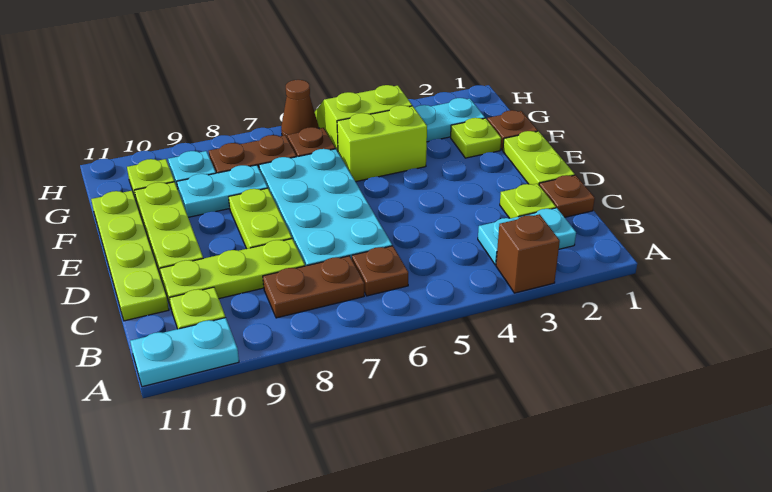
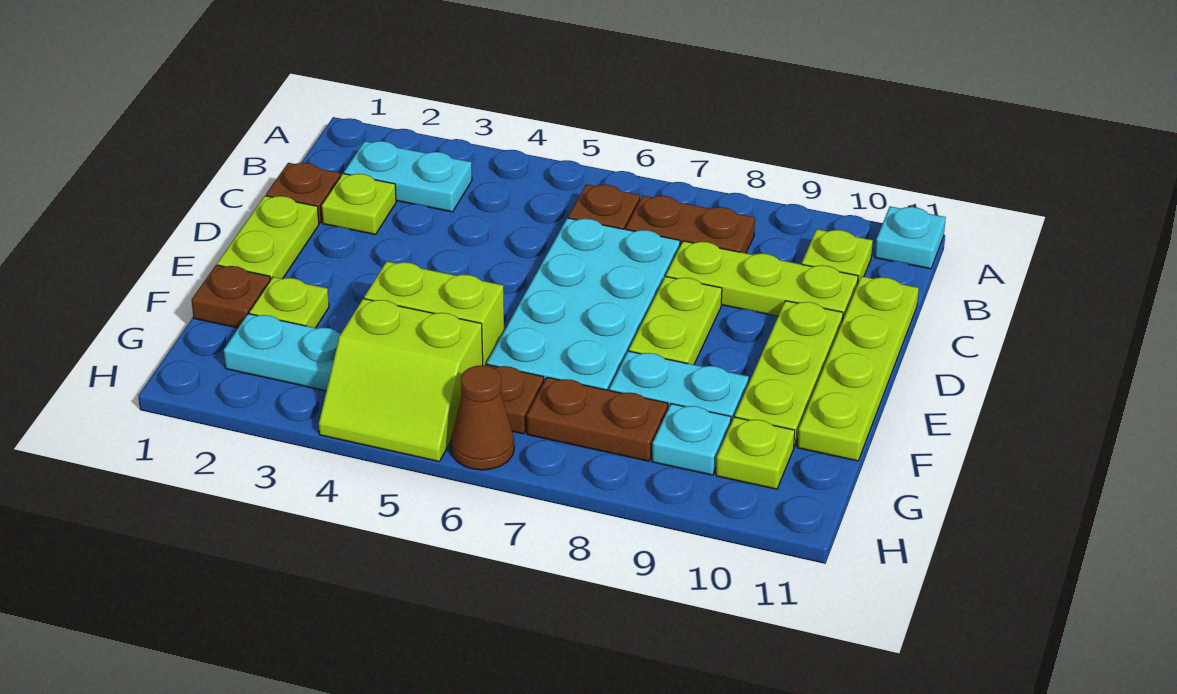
brown brick A3 level 1 -> none
cyan plate A10:A11 level 1 -> cyan plate A11 level 1

